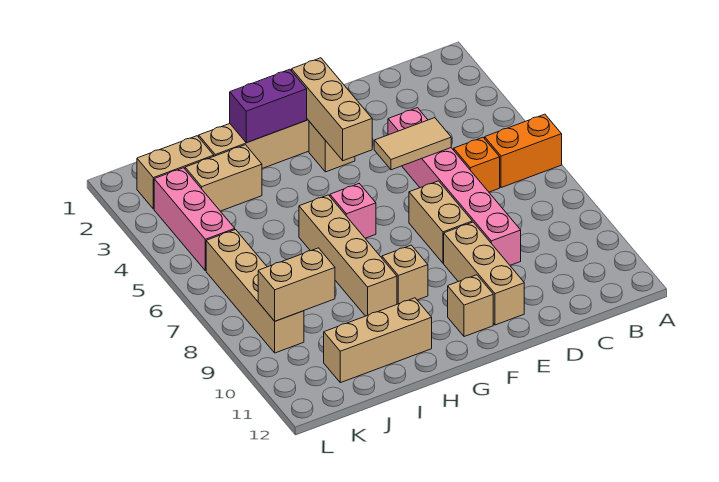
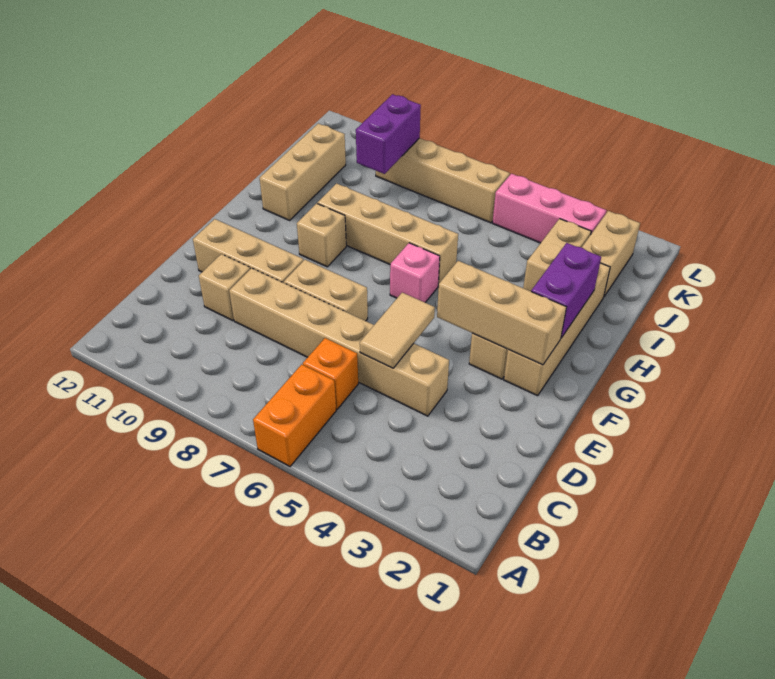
pink brick D4:D9 level 1 -> tan brick D4:D9 level 1
tan brick F11 level 1 -> tan brick D10 level 1
tan brick J9:K9 level 2 -> purple brick J9:K9 level 2

